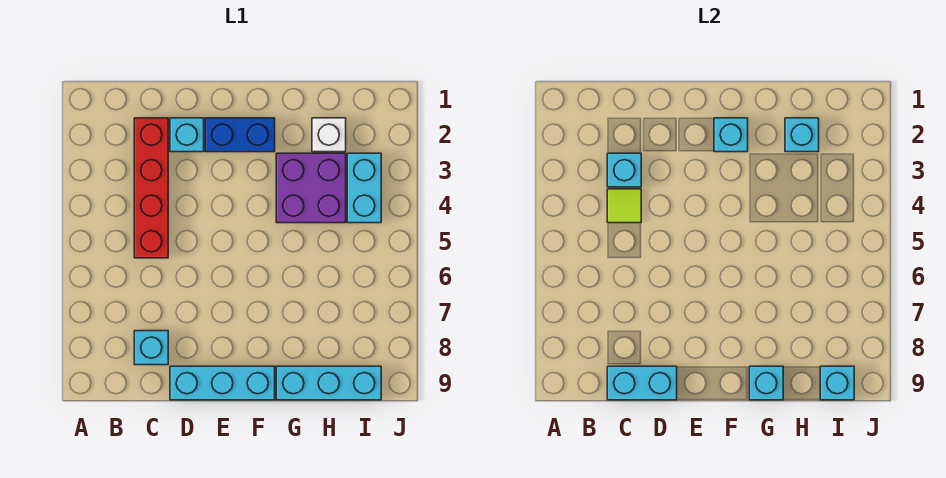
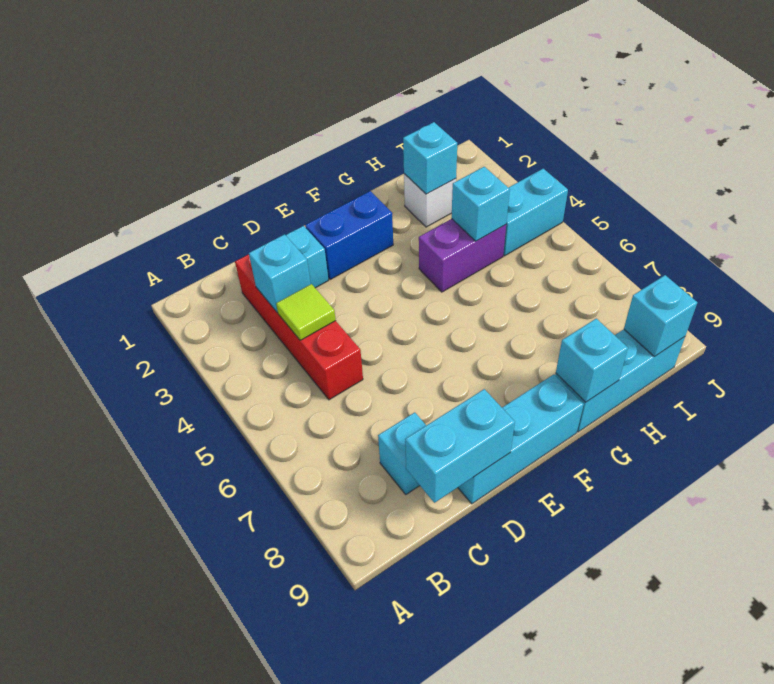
cyan brick F2 level 2 -> cyan brick H4 level 2
purple brick G3:H4 level 1 -> purple brick G4:H4 level 1
cyan brick I3:I4 level 1 -> cyan brick I4:J4 level 1

